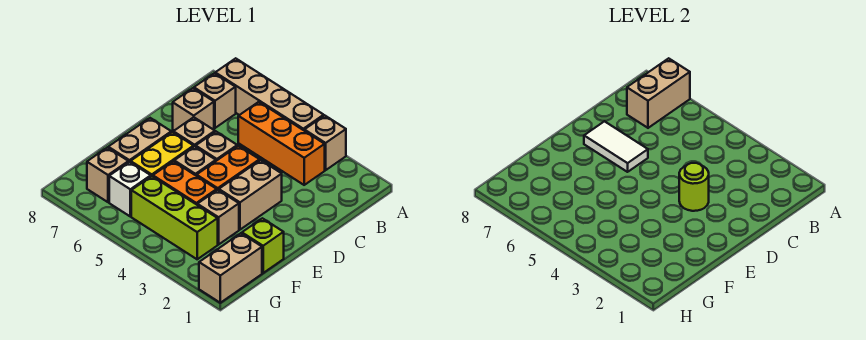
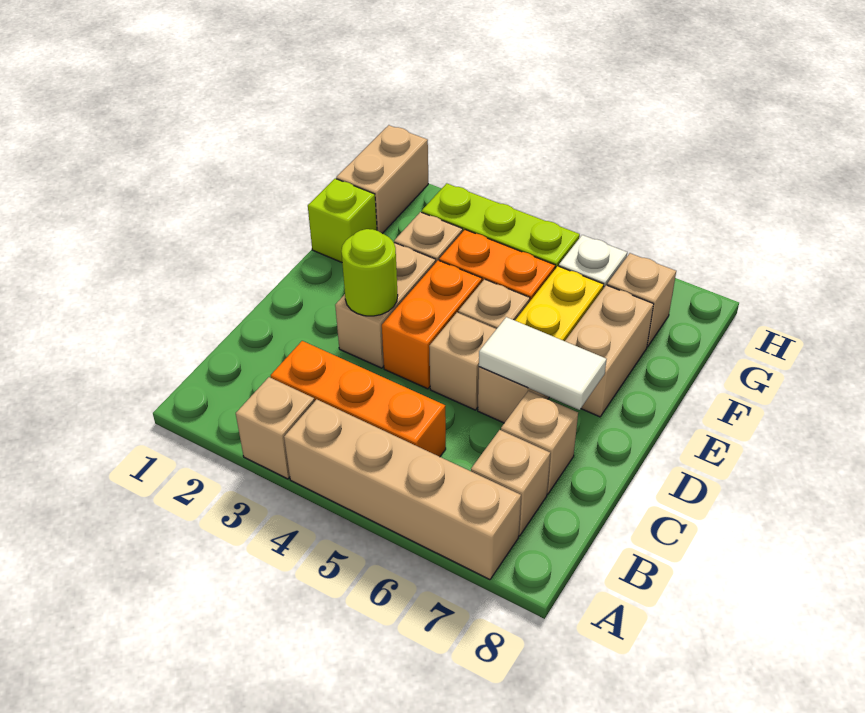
tan brick A7:B7 level 2 -> none

